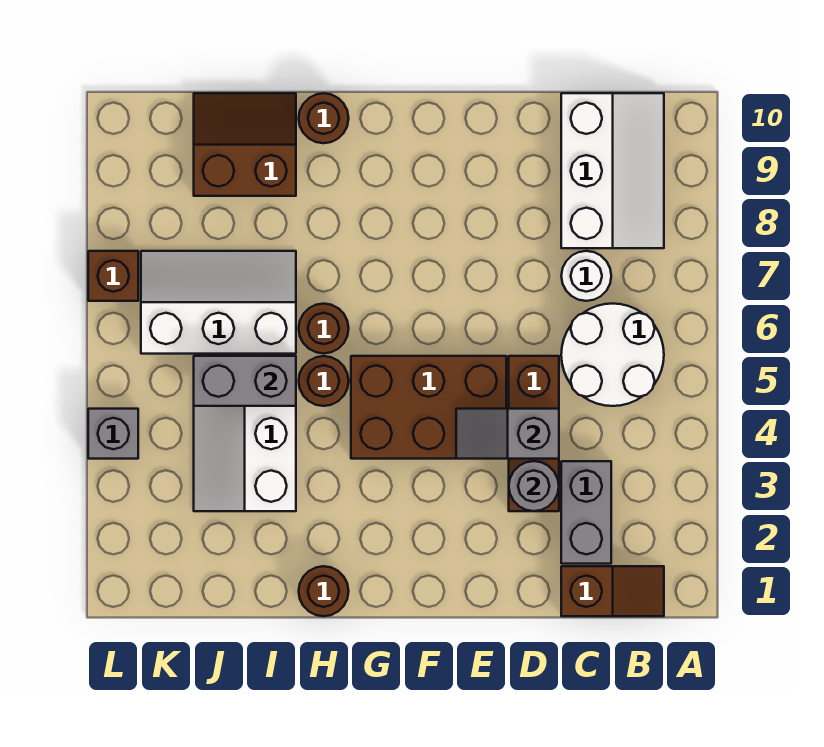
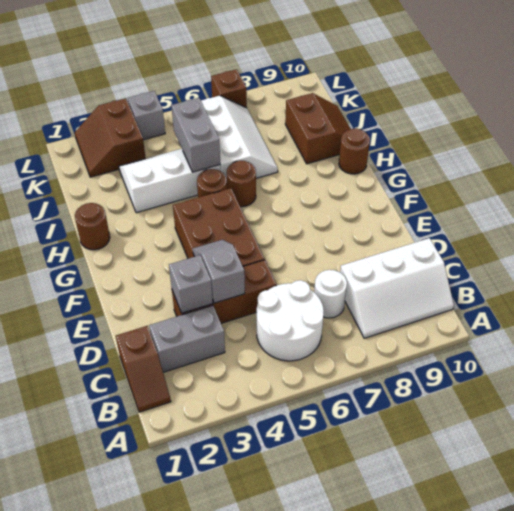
grey round brick D3 level 2 -> grey brick D3 level 2
none -> brown slope K2:L3 level 1 top 3

